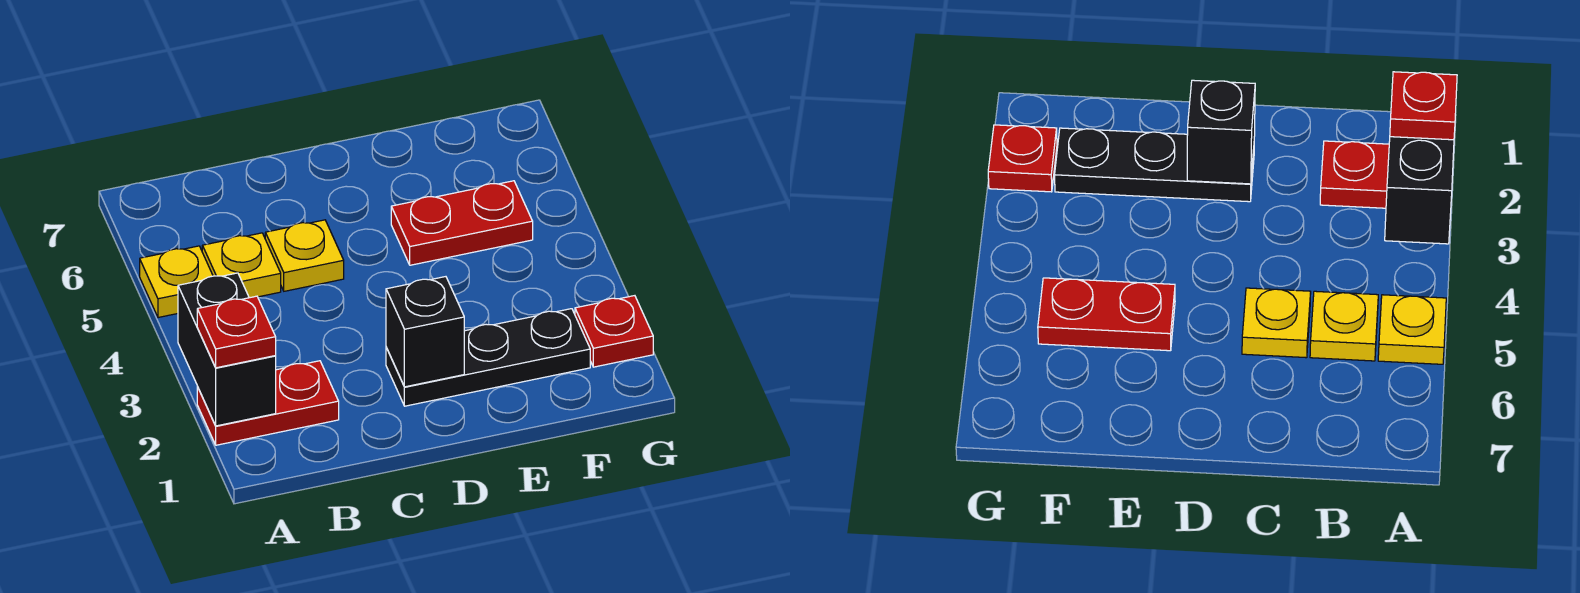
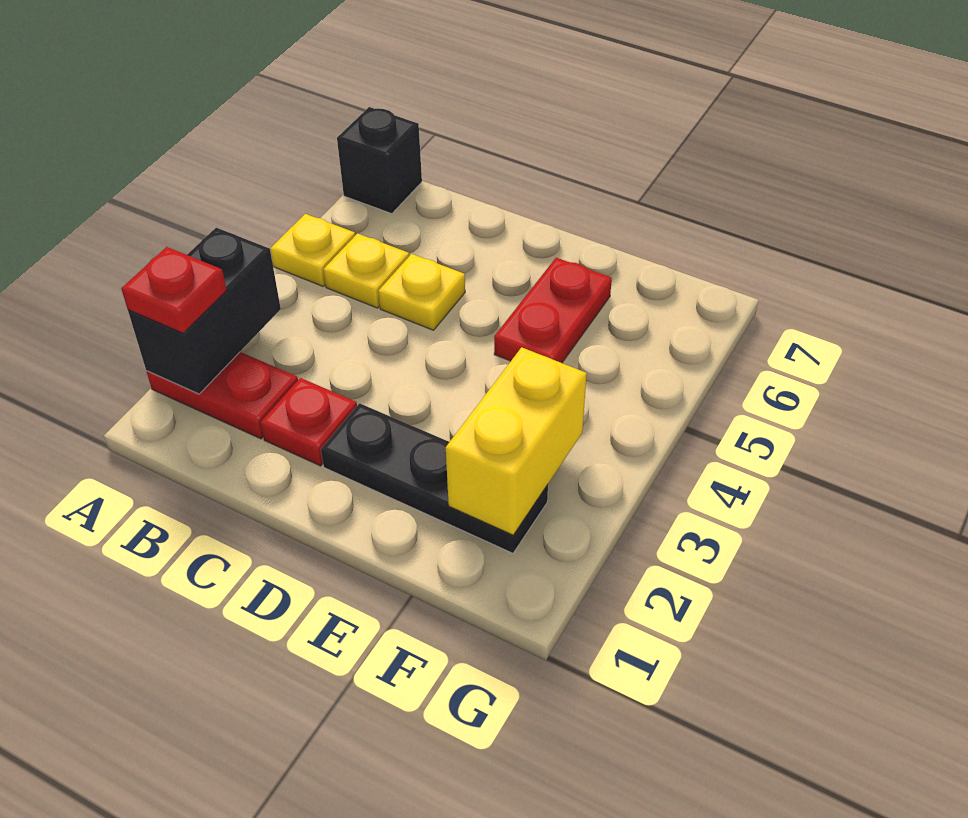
black brick D2 level 2 -> black brick A7 level 1
red plate E5:F5 level 1 -> red plate E5:E6 level 1
none -> yellow brick F2:F3 level 2
red plate G2 level 1 -> red plate C2 level 1

